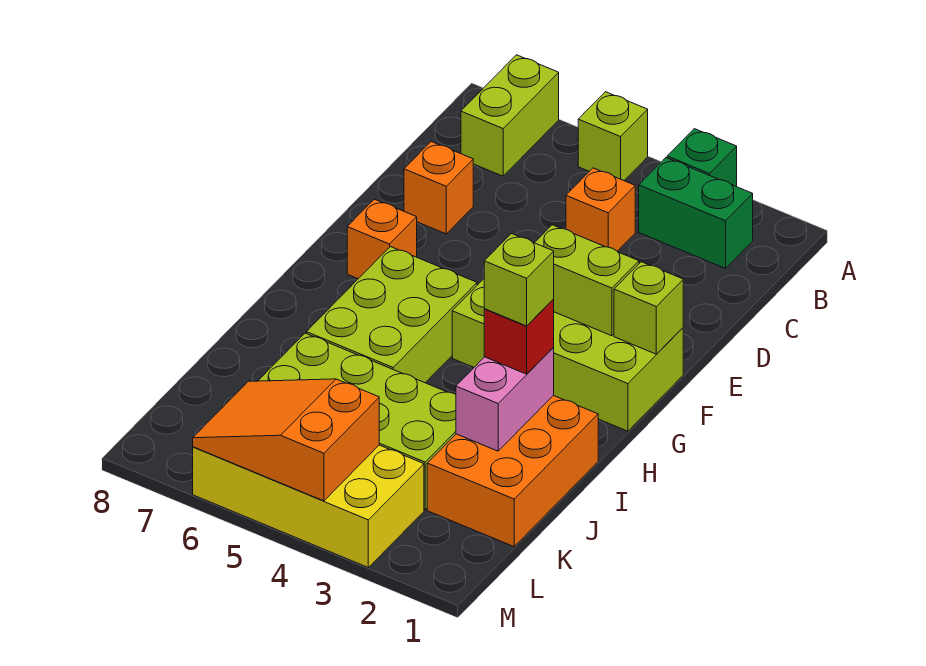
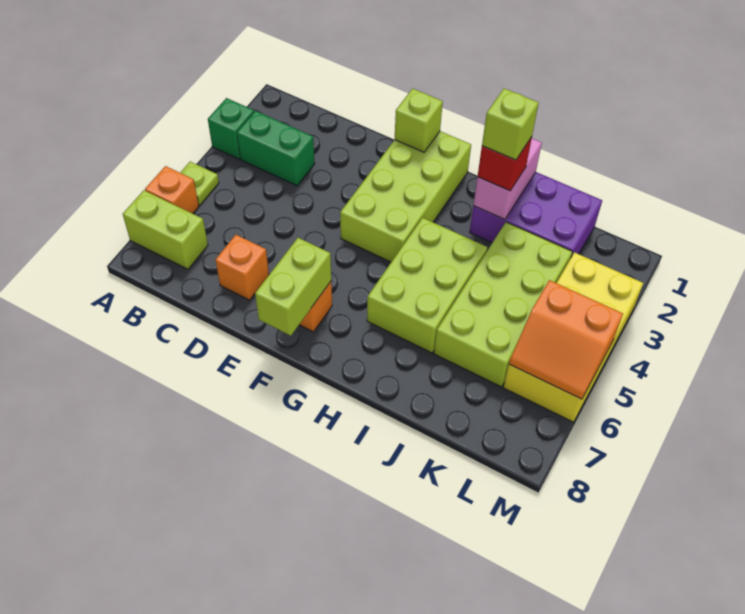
lime brick A5 level 1 -> lime plate A5 level 1
green brick B2:B3 level 1 -> green brick B3:C3 level 1
orange brick C4 level 1 -> orange brick A6 level 1
lime brick F2:F3 level 2 -> lime brick F7:F8 level 2
lime brick G5:I6 level 1 -> lime brick H4:I6 level 1
orange brick I1:K2 level 1 -> purple brick I1:K2 level 1
pink brick I2:J2 level 2 -> pink brick I1:I2 level 2
orange slope L4:M6 level 2 top 4 -> orange slope L5:M6 level 2 top 5

